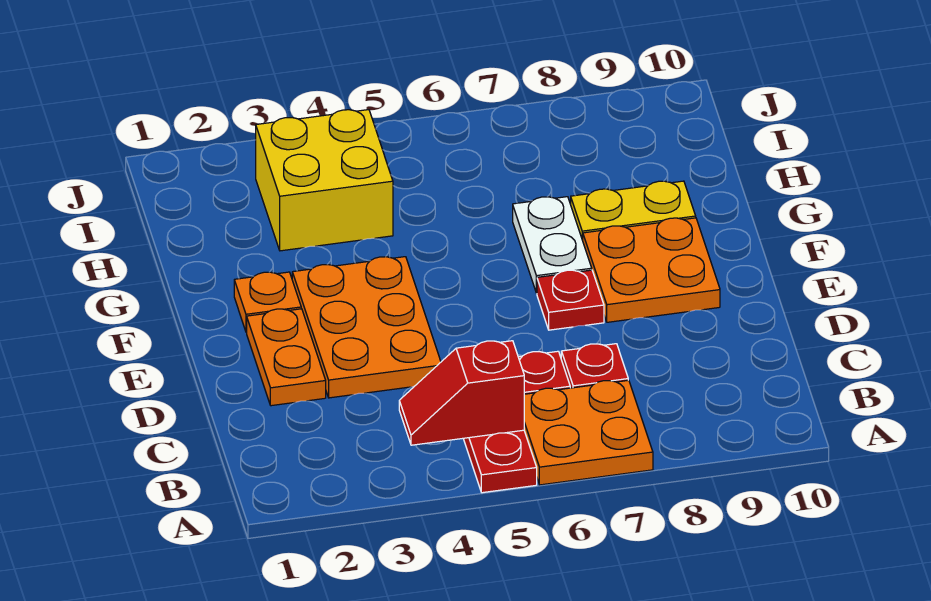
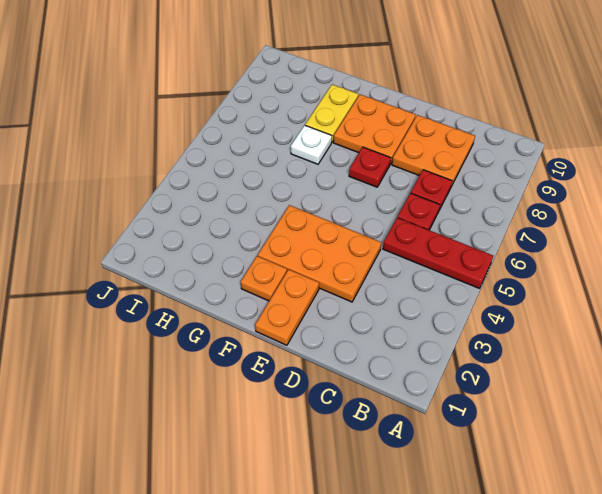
orange plate A6:B7 level 1 -> orange plate C8:D9 level 1
red slope B4:B5 level 2 top 5 -> none
orange plate D2:E2 level 1 -> orange plate E1:E2 level 1
white plate F7:G7 level 1 -> white plate G7 level 1
yellow brick H3:I4 level 1 -> none

